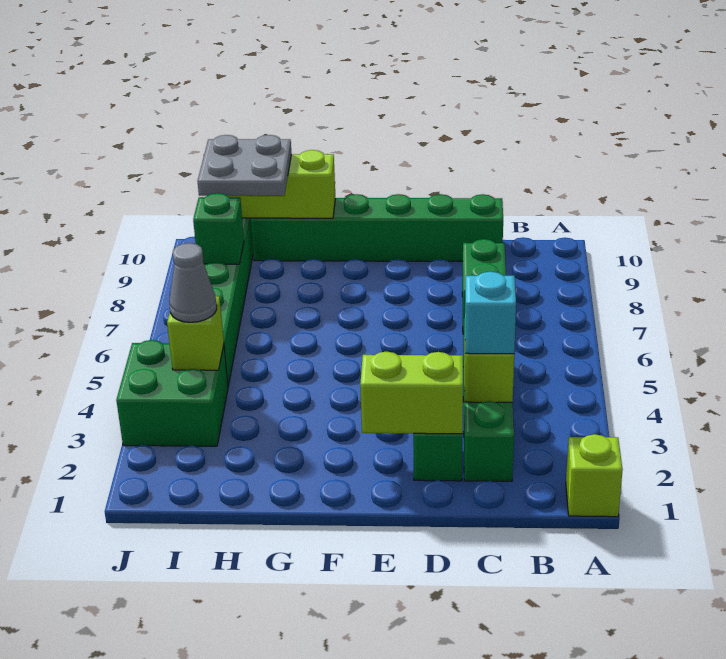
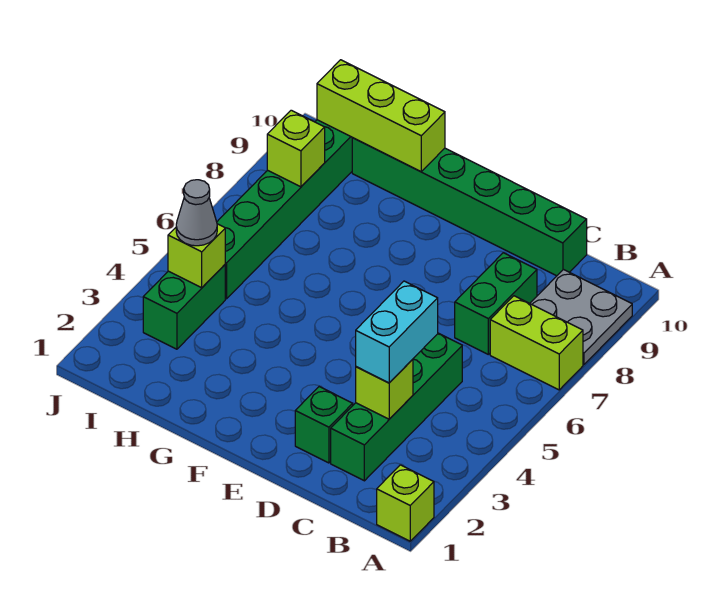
cyan brick C3 level 3 -> cyan brick C3:C4 level 3
lime brick D2:E2 level 2 -> lime brick A7:B7 level 1
grey plate H9:I10 level 3 -> grey plate A8:B9 level 1
green brick I3:J4 level 1 -> green brick I3:I4 level 1
green brick I8 level 2 -> lime brick I8 level 2

